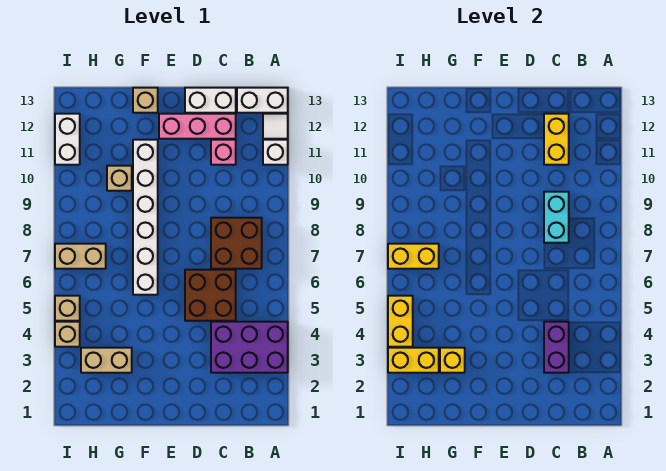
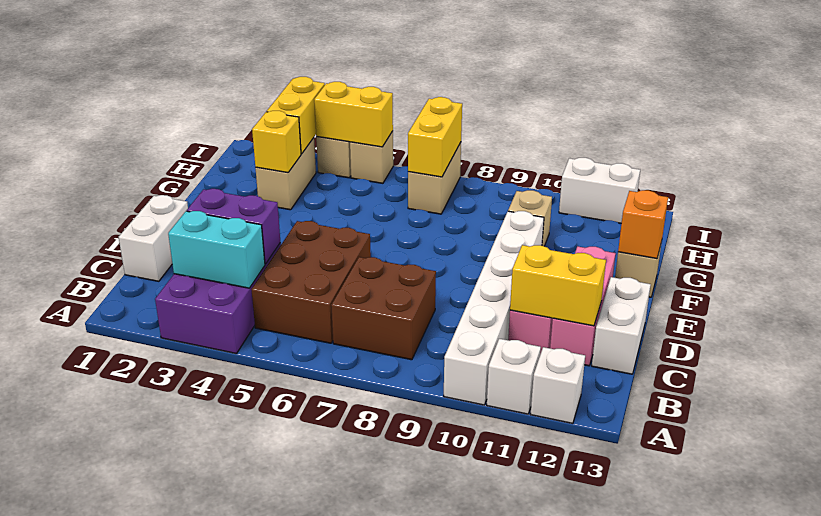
white tile A12 level 1 -> white brick A12 level 1
white brick A13:B13 level 1 -> white brick C1:D1 level 1
brown brick C5:D6 level 1 -> brown brick B5:D6 level 1
cyan brick C8:C9 level 2 -> cyan brick B3:B4 level 2
white brick F6:F11 level 1 -> white brick A10:F10 level 1
none -> orange brick F13 level 2

